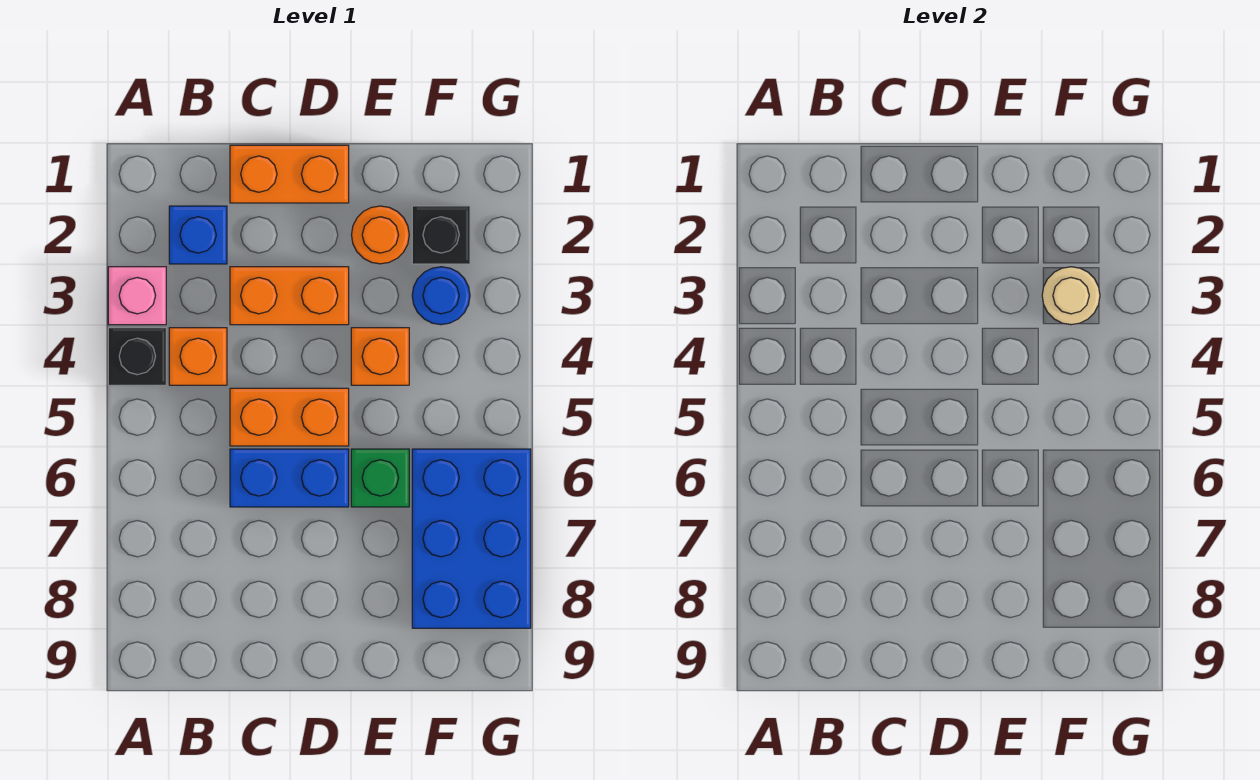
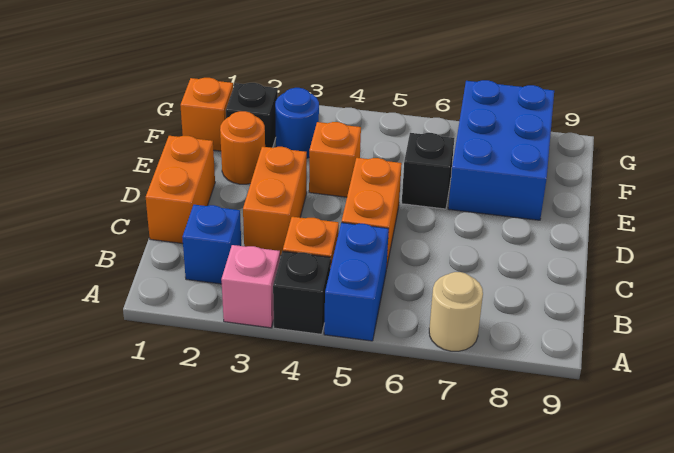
blue brick C6:D6 level 1 -> blue brick A5:B5 level 1
green brick E6 level 1 -> black brick E6 level 1
none -> orange brick F1 level 1
tan round brick F3 level 2 -> tan round brick A7 level 1
blue brick F6:G8 level 1 -> blue brick E7:G8 level 1

